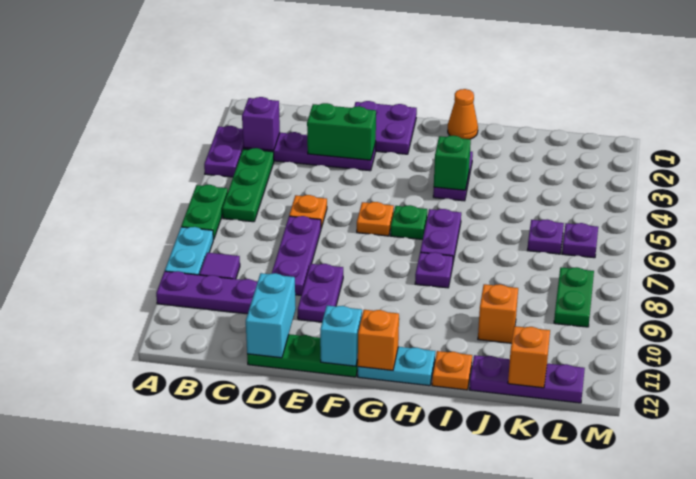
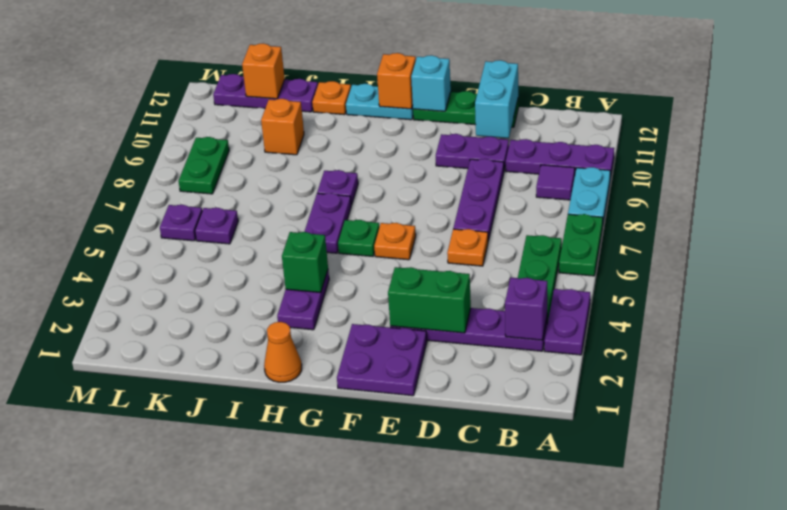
purple plate E9:E10 level 1 -> purple plate D10:E10 level 1

